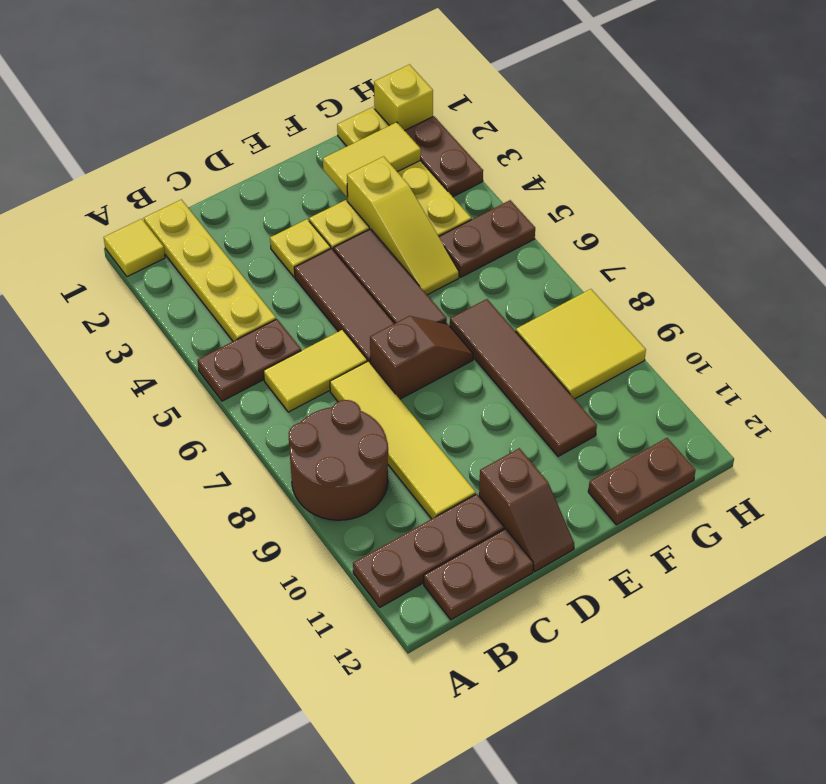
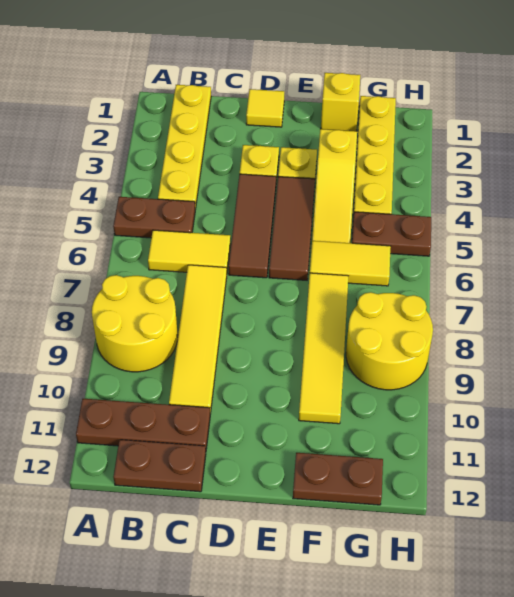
yellow tile A1 level 1 -> yellow tile D1 level 1
brown round brick A8:B9 level 1 -> yellow round brick A8:B9 level 1
brown slope D7:E7 level 1 top D -> none
brown slope D11:D12 level 1 top 11 -> none
yellow tile F2:G2 level 2 -> yellow tile F6:G6 level 1
brown tile F7:F10 level 1 -> yellow tile F7:F10 level 1
yellow tile G8:H9 level 1 -> yellow round brick G8:H9 level 1
yellow brick H1 level 1 -> yellow brick F1 level 1
brown plate H2:H3 level 1 -> none

